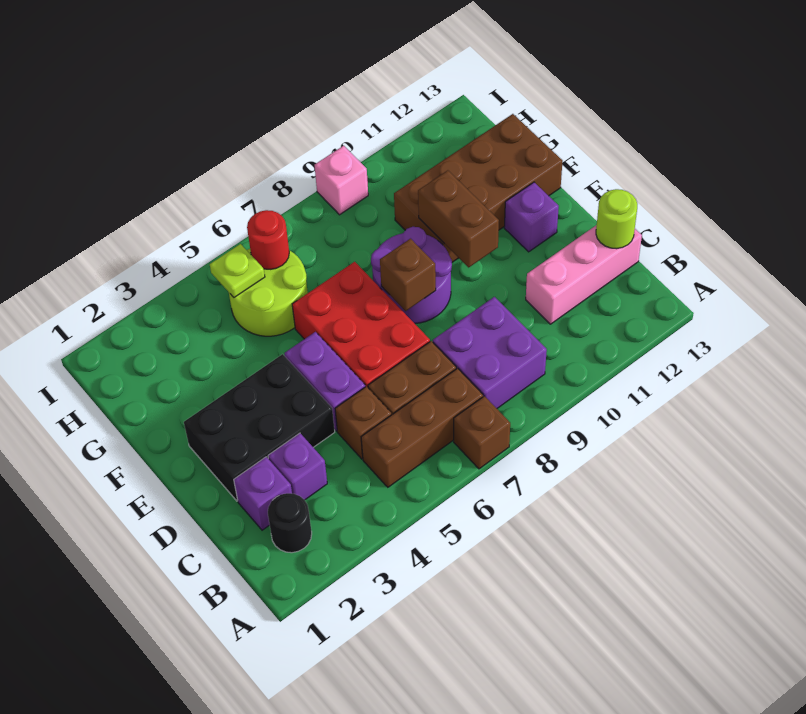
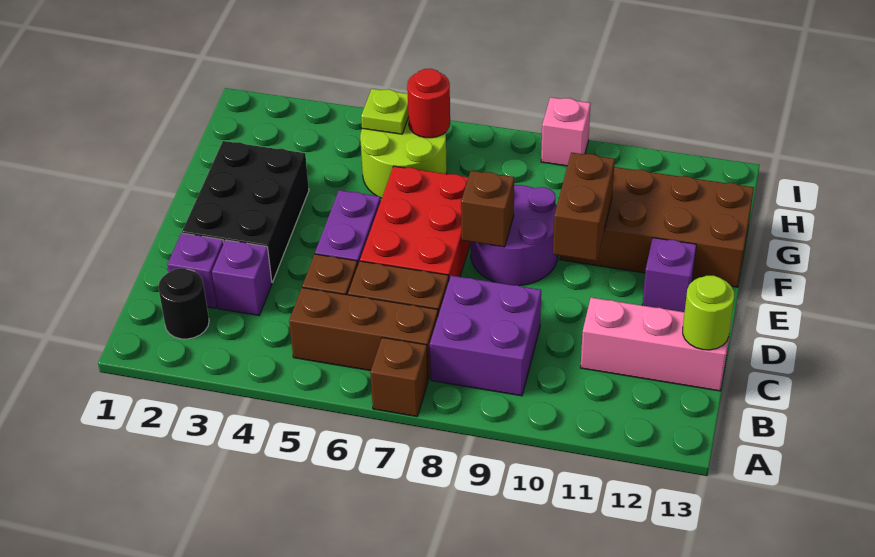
black brick D2:E4 level 1 -> black brick D2:F3 level 1

